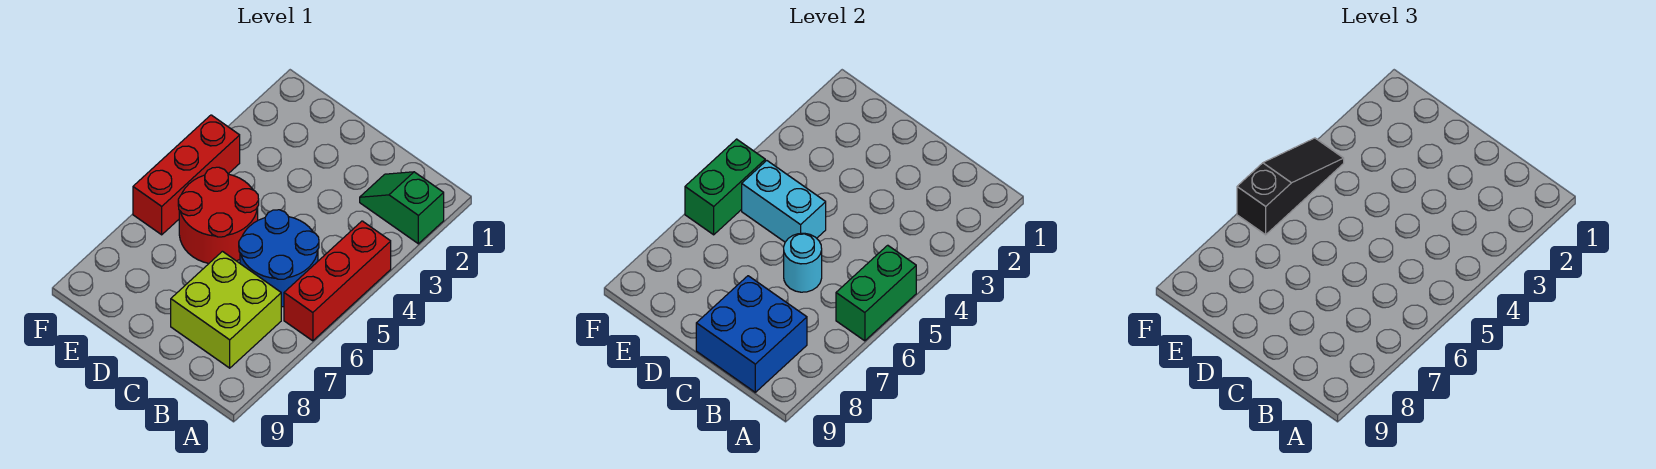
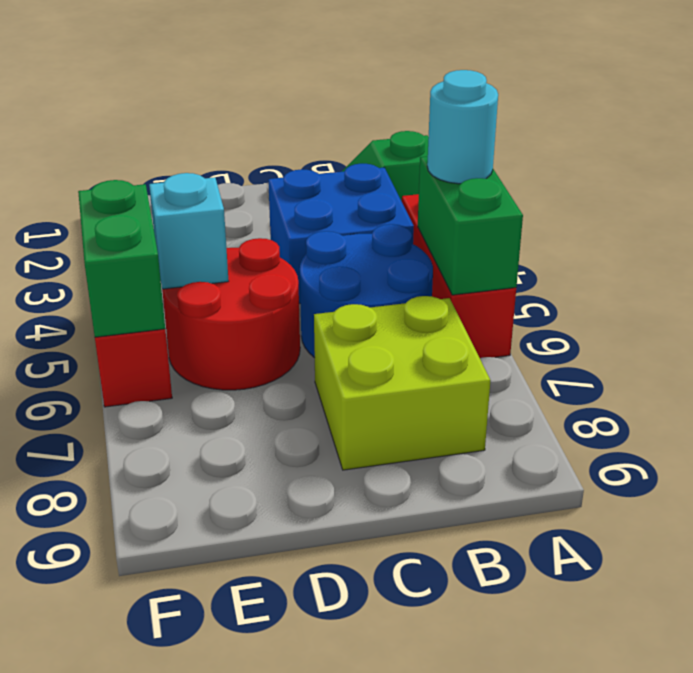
blue brick B8:C9 level 2 -> blue brick B3:C4 level 1
cyan round brick C6 level 2 -> cyan round brick A5 level 3
cyan brick D5:E5 level 2 -> cyan brick E5 level 2
black slope F4:F6 level 3 top 6 -> none

